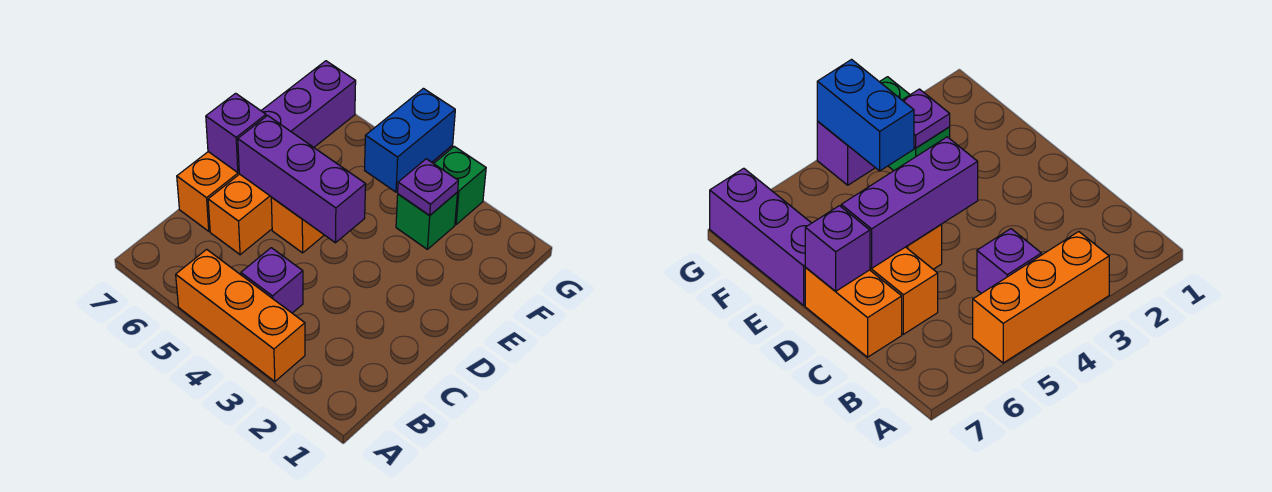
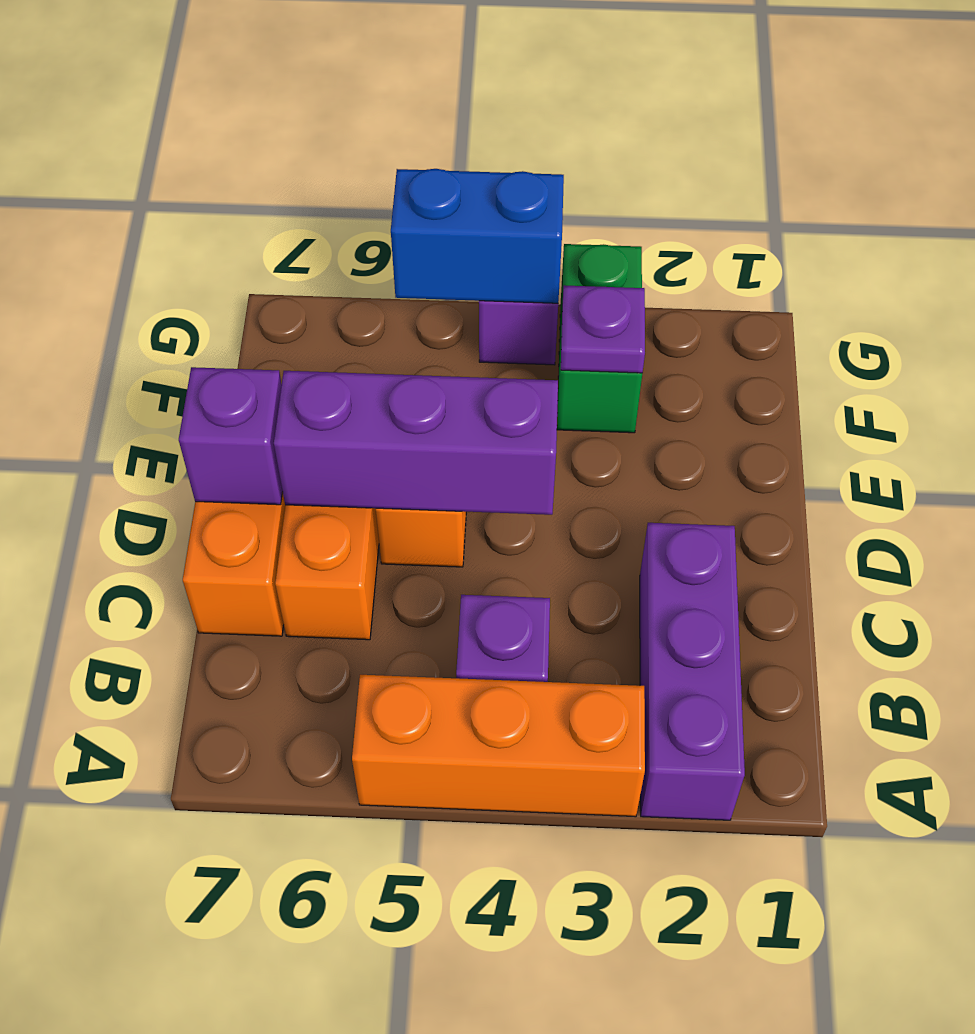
purple brick E7:G7 level 1 -> purple brick A2:C2 level 1
blue brick F4:G4 level 2 -> blue brick G4:G5 level 2

